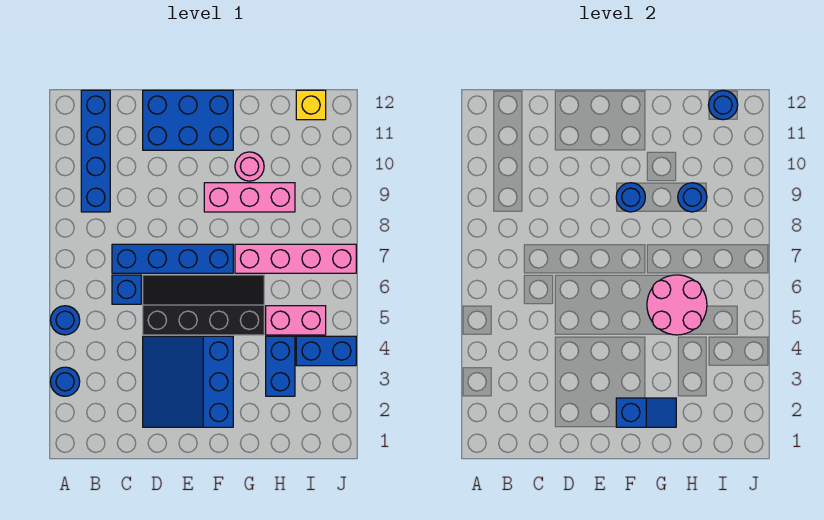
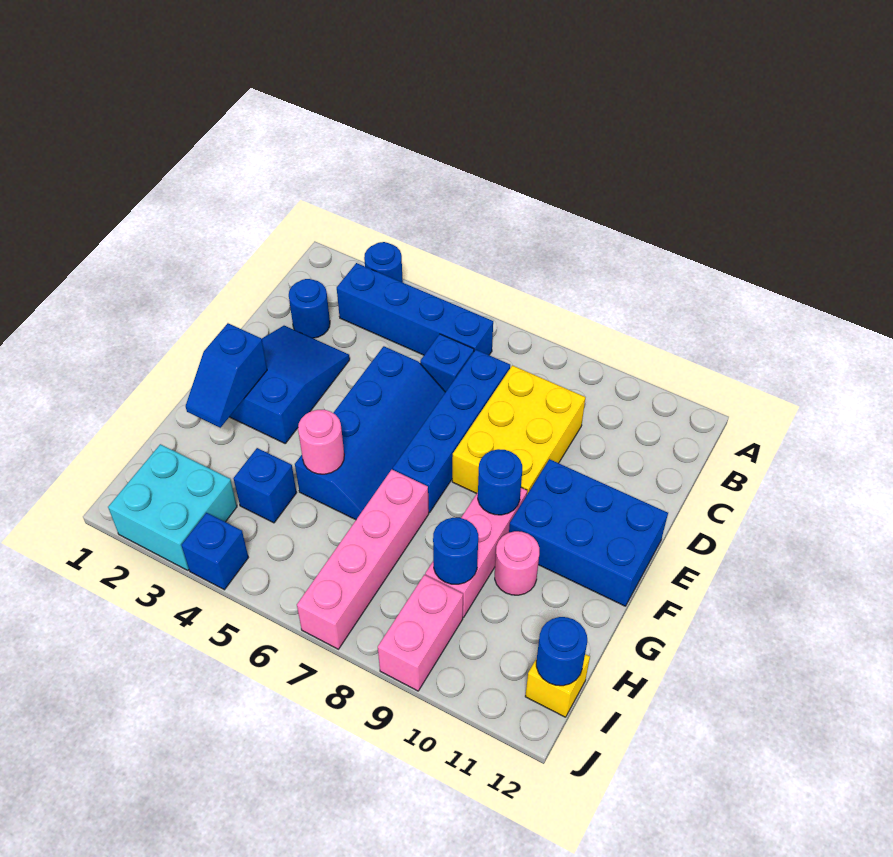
blue round brick A5 level 1 -> blue round brick C2 level 1
blue brick B9:B12 level 1 -> blue brick B3:B6 level 1
none -> yellow brick C8:E9 level 1
blue slope D2:F4 level 1 top F -> blue slope D2:F3 level 1 top F
black slope D5:G6 level 1 top 5 -> blue slope D5:G6 level 1 top 5
blue brick D11:F12 level 1 -> blue brick E10:F12 level 1
pink round brick G5:H6 level 2 -> pink round brick G5 level 2
blue brick H3:H4 level 1 -> blue brick H4 level 1
pink brick H5:I5 level 1 -> pink brick I9:J9 level 1
none -> cyan brick I2:J3 level 1
blue brick I4:J4 level 1 -> blue brick J4 level 1

